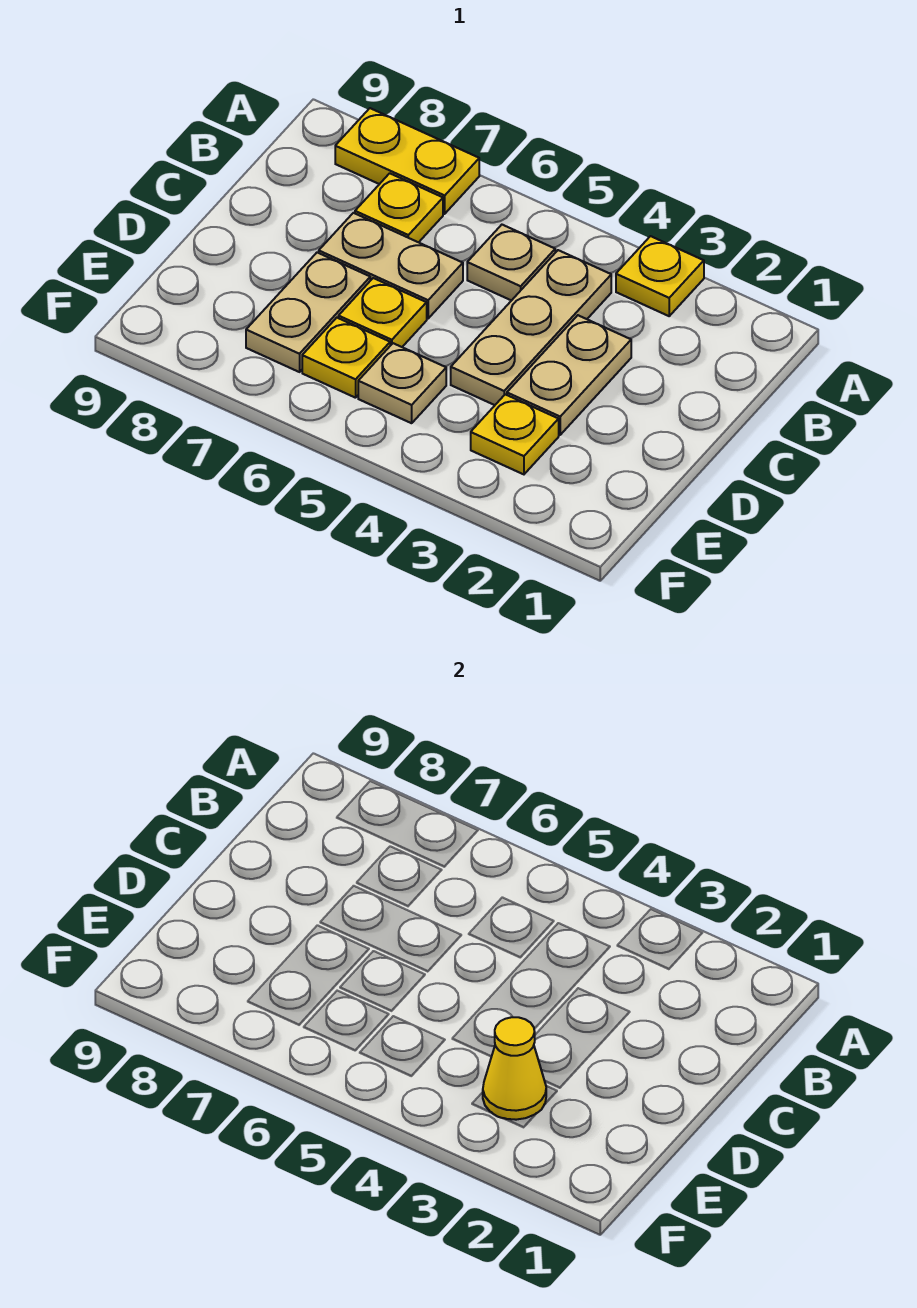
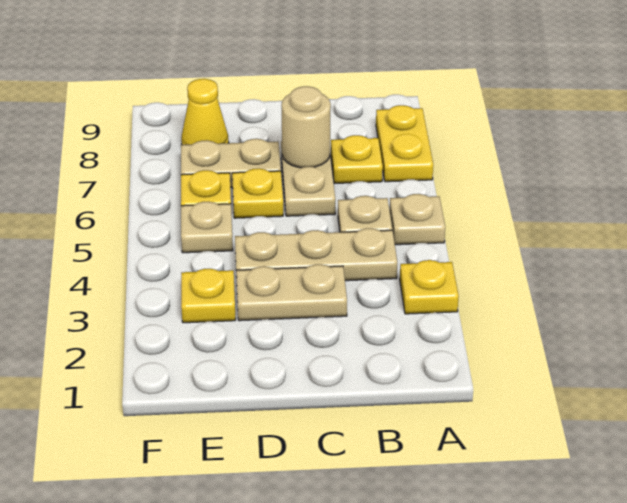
none -> tan plate A5 level 1
none -> tan round brick C7 level 2
yellow cone E3 level 2 -> yellow cone E8 level 1

